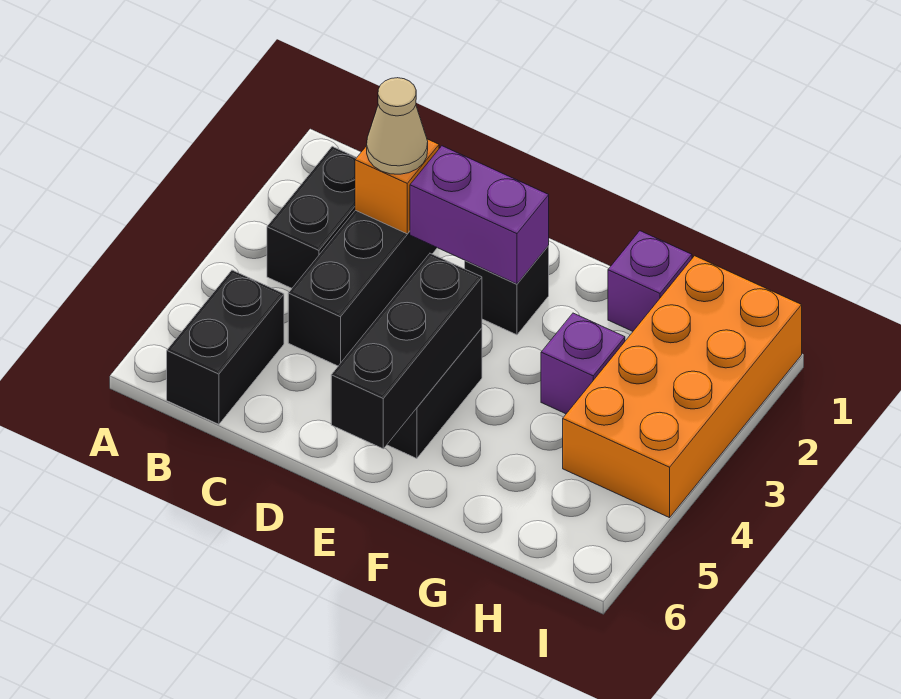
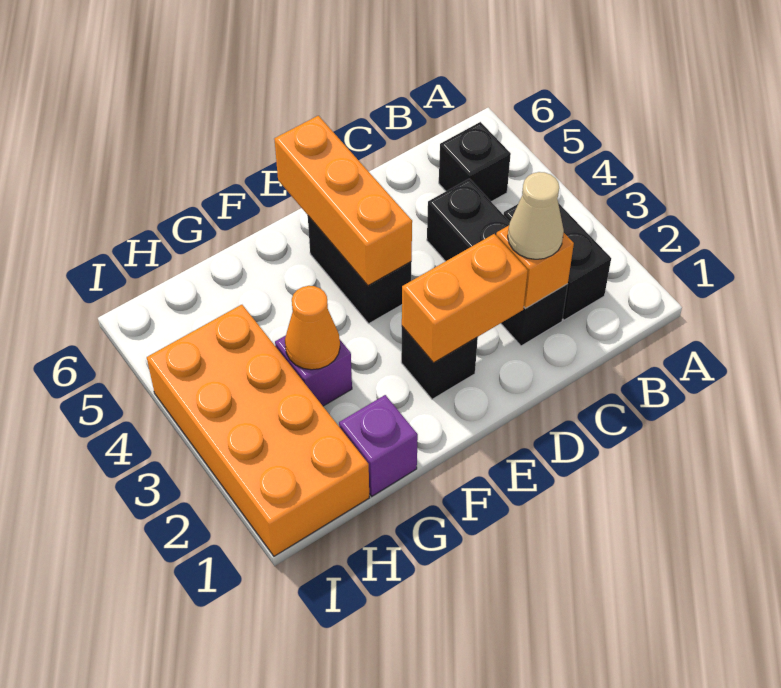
black brick B5:B6 level 1 -> black brick B5 level 1
purple brick D2:E2 level 2 -> orange brick D2:E2 level 2
black brick E4:E6 level 2 -> orange brick E4:E6 level 2
none -> orange cone G3 level 2

